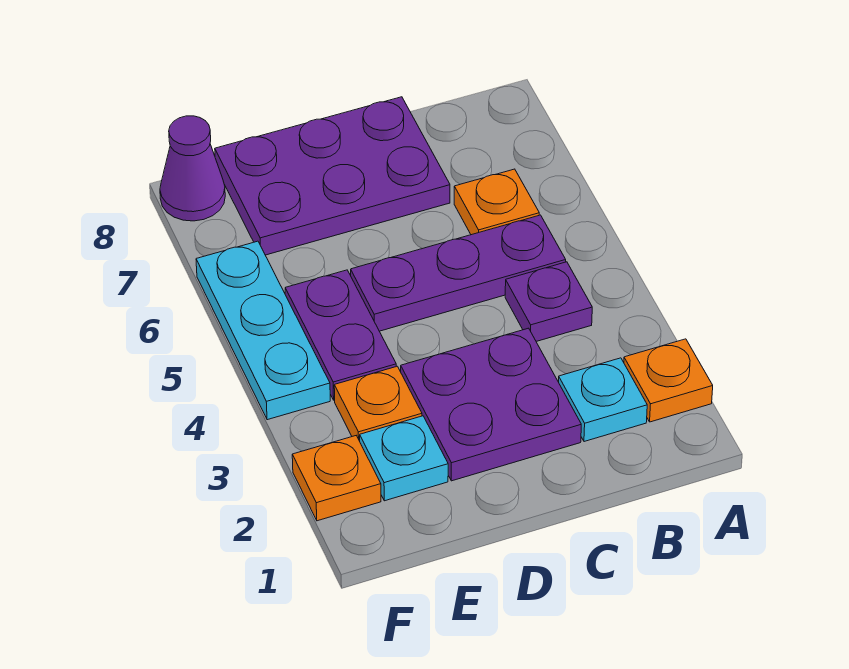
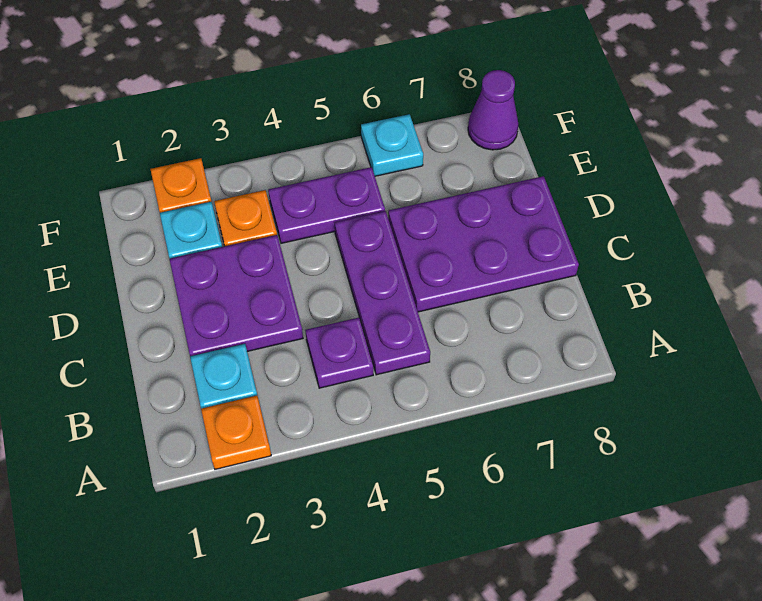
orange plate B6 level 1 -> none
purple plate C7:E8 level 1 -> purple plate C6:D8 level 1
cyan plate F4:F6 level 1 -> cyan plate F6 level 1

